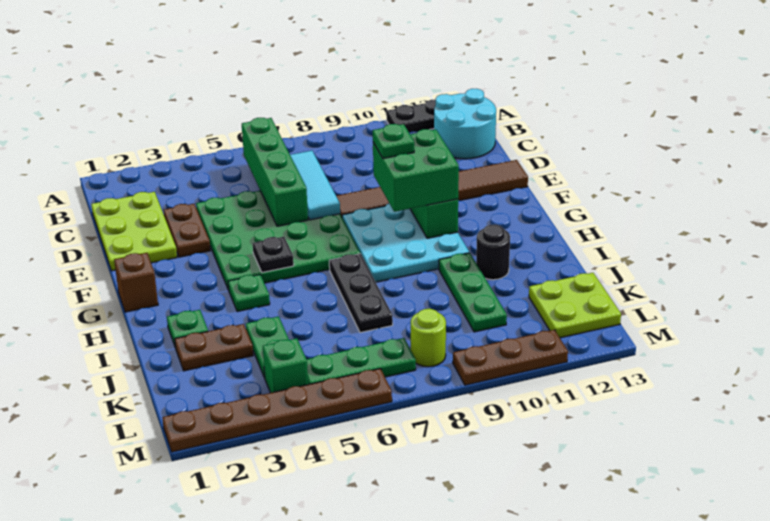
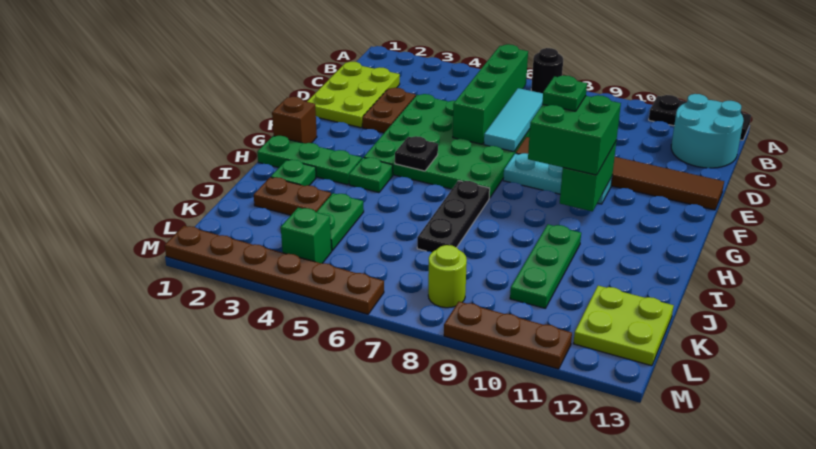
cyan plate F8:H10 level 1 -> cyan plate F8:F10 level 1
black round brick I11 level 1 -> black round brick A7 level 1
green plate L5:L7 level 1 -> green plate H1:H3 level 1

